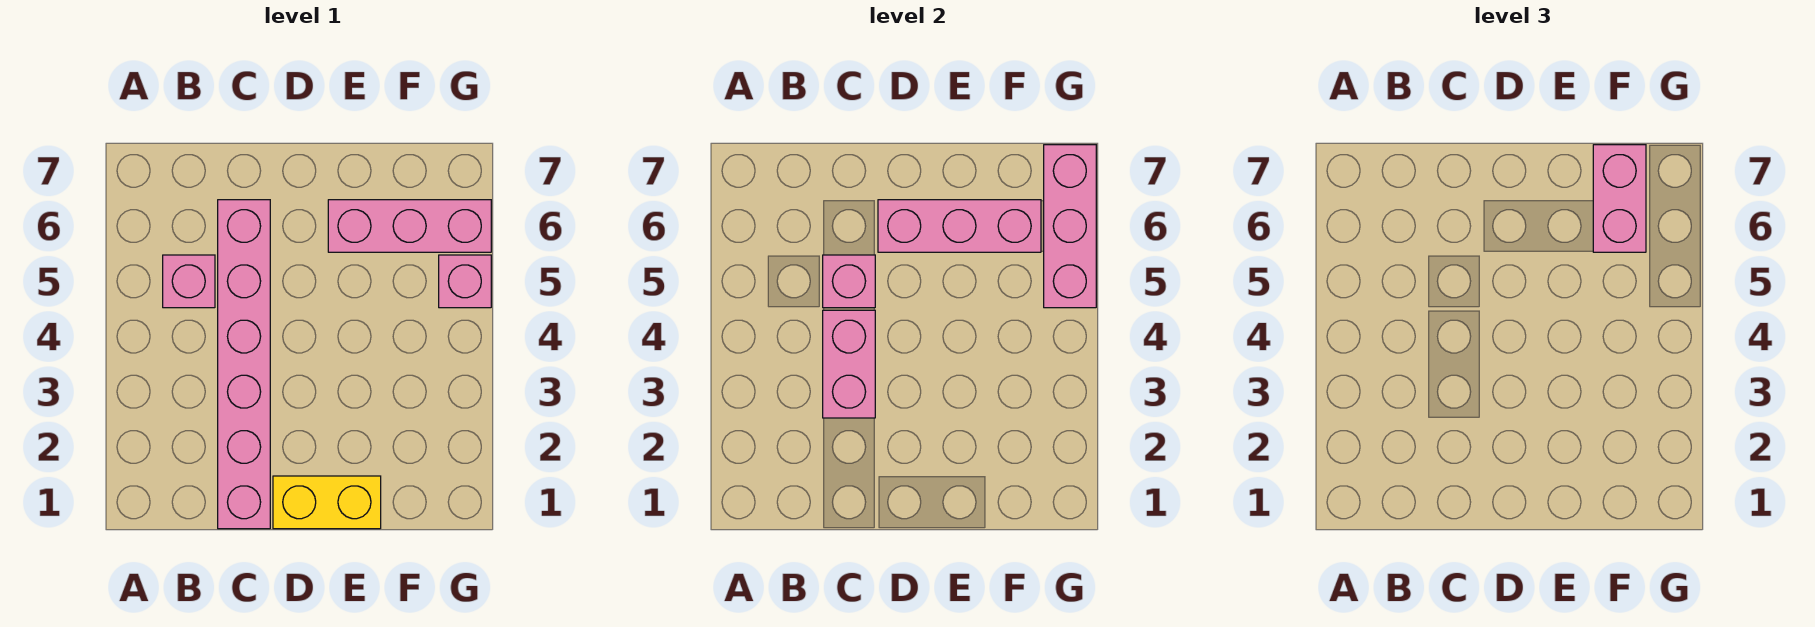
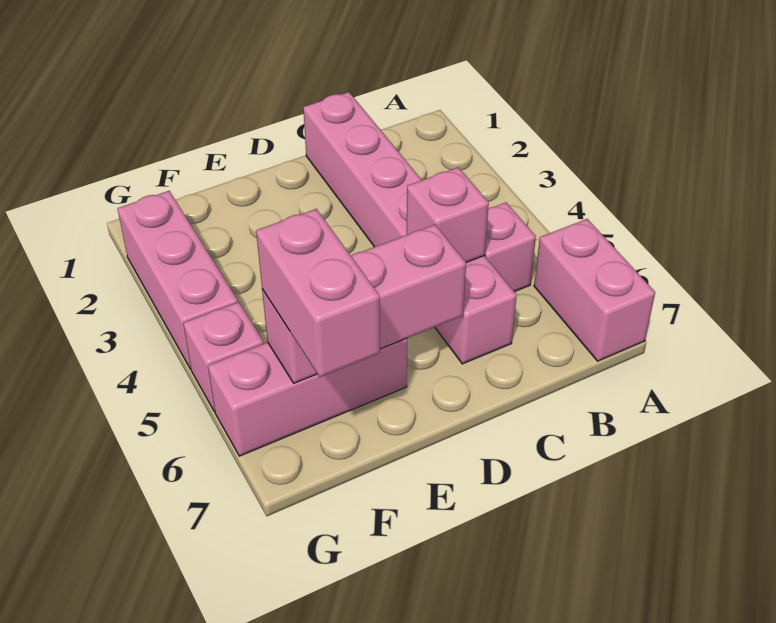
pink brick C3:C4 level 2 -> pink brick A6:A7 level 1
yellow brick D1:E1 level 1 -> none
pink brick G5:G7 level 2 -> pink brick G2:G4 level 1

